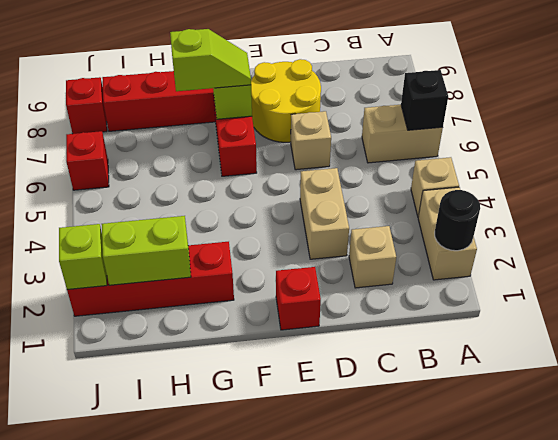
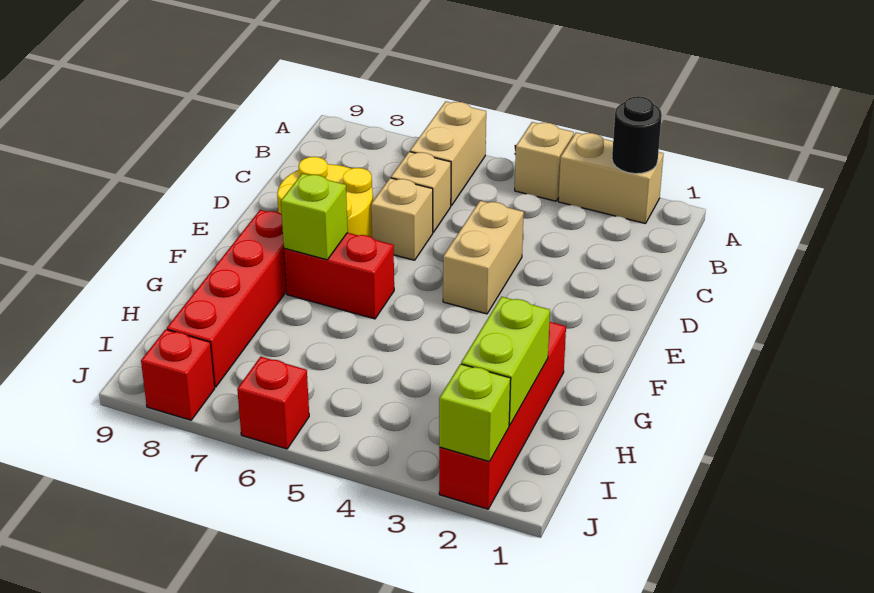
black brick A6 level 2 -> none
tan brick C2 level 1 -> tan brick C6 level 1
tan brick D3:D4 level 1 -> tan brick D4:E4 level 1
red brick E1 level 1 -> none
lime slope F7:G7 level 3 top G -> none

